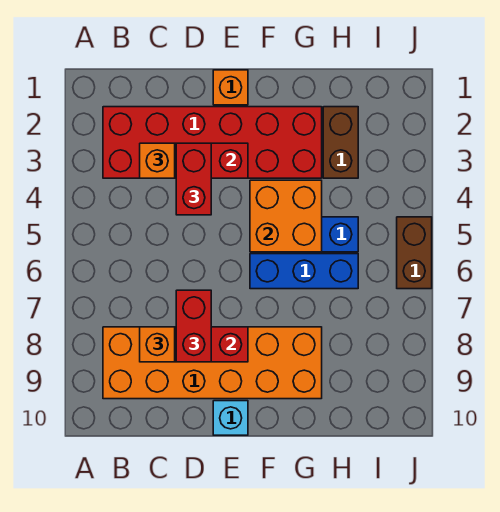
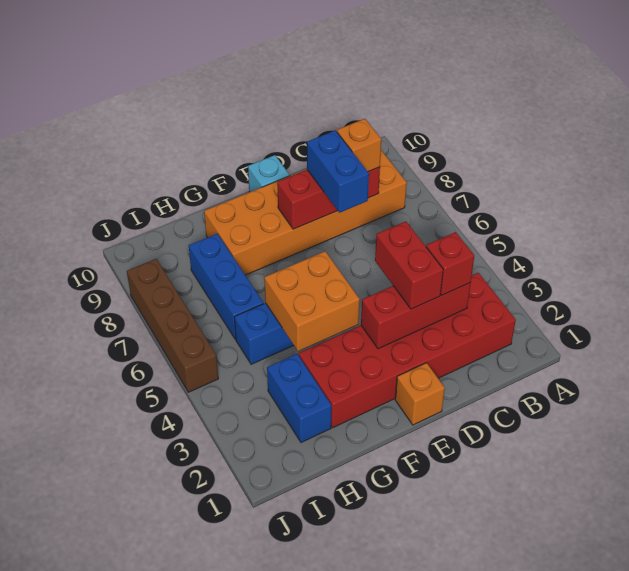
orange brick C3 level 3 -> red brick C3 level 3
red brick D7:D8 level 3 -> blue brick D7:D8 level 3
blue brick F6:H6 level 1 -> blue brick H6:H8 level 1
brown brick H2:H3 level 1 -> blue brick H2:H3 level 1
brown brick J5:J6 level 1 -> brown brick J5:J8 level 1

